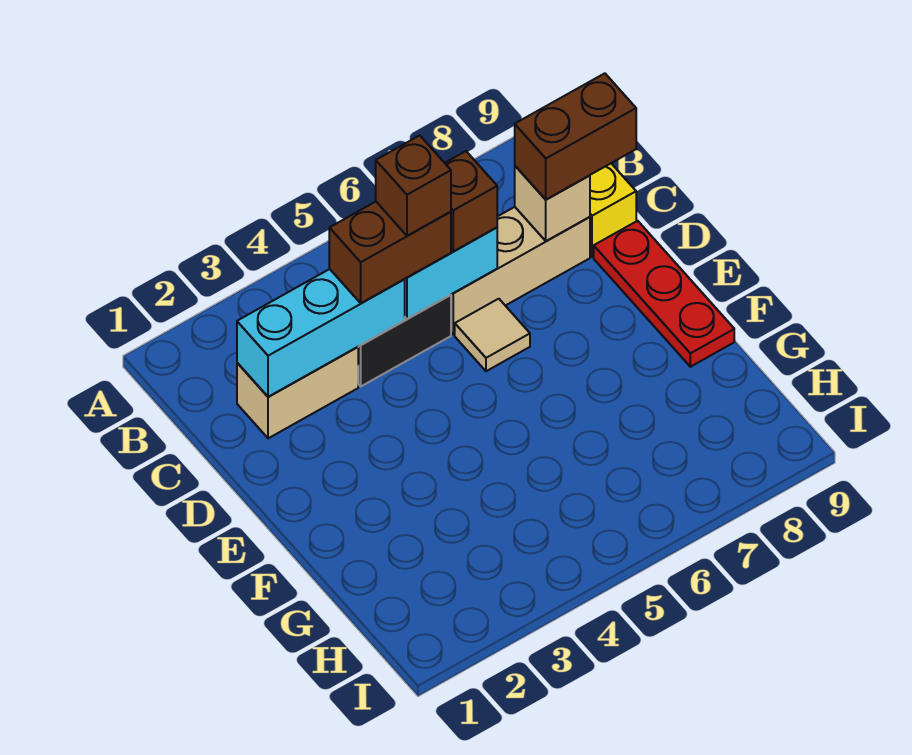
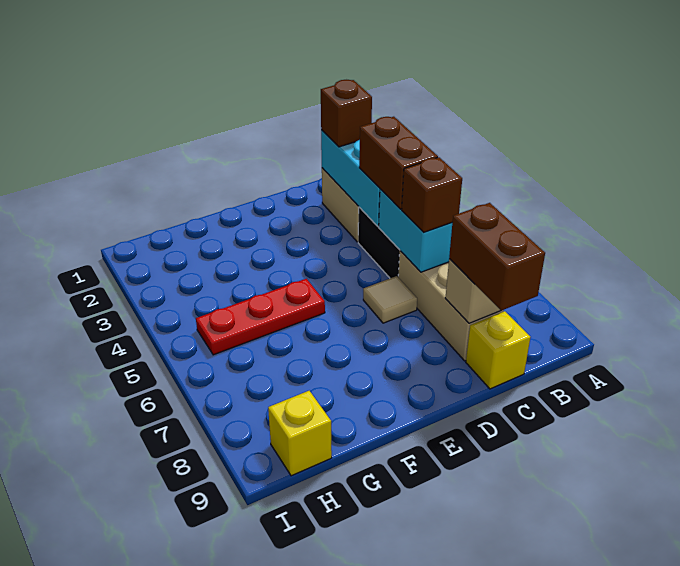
brown brick C5 level 4 -> brown brick C2 level 3
red plate D9:F9 level 1 -> red plate F5:H5 level 1
none -> yellow brick H9 level 1

